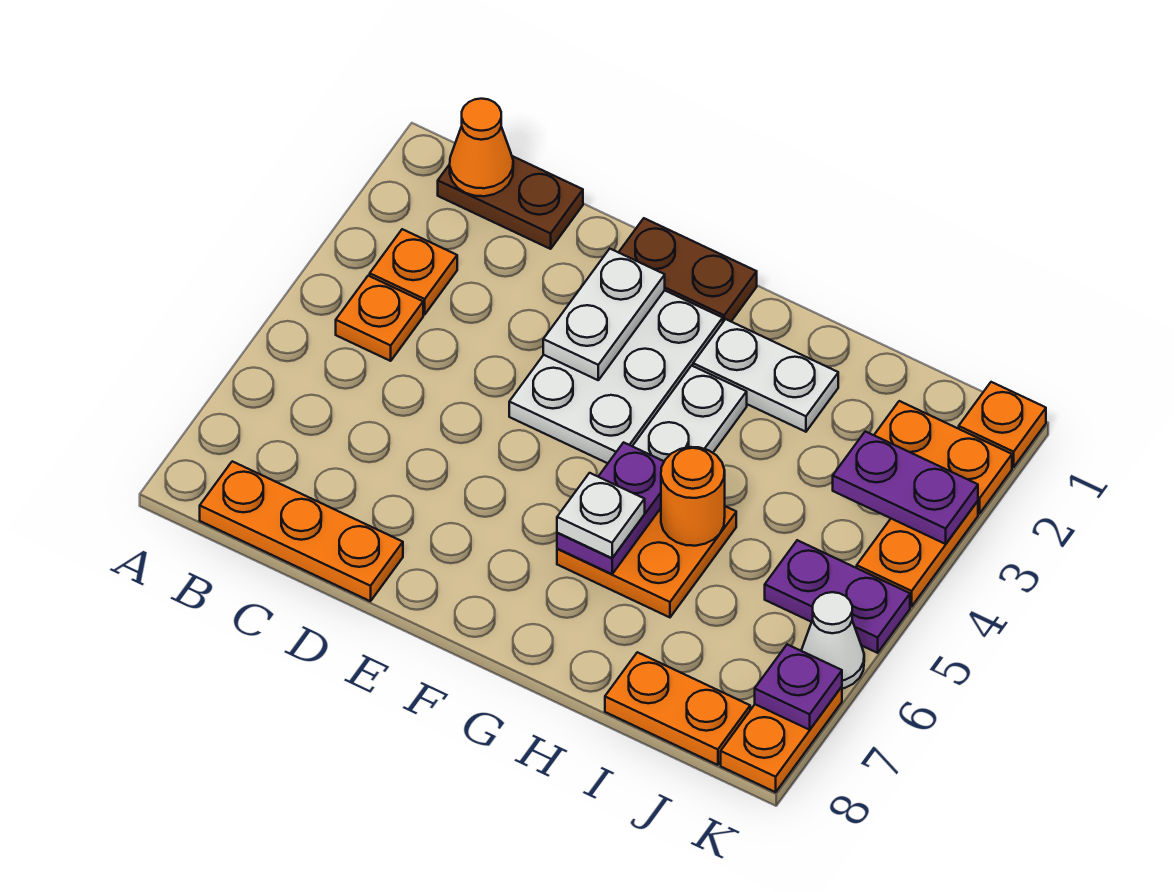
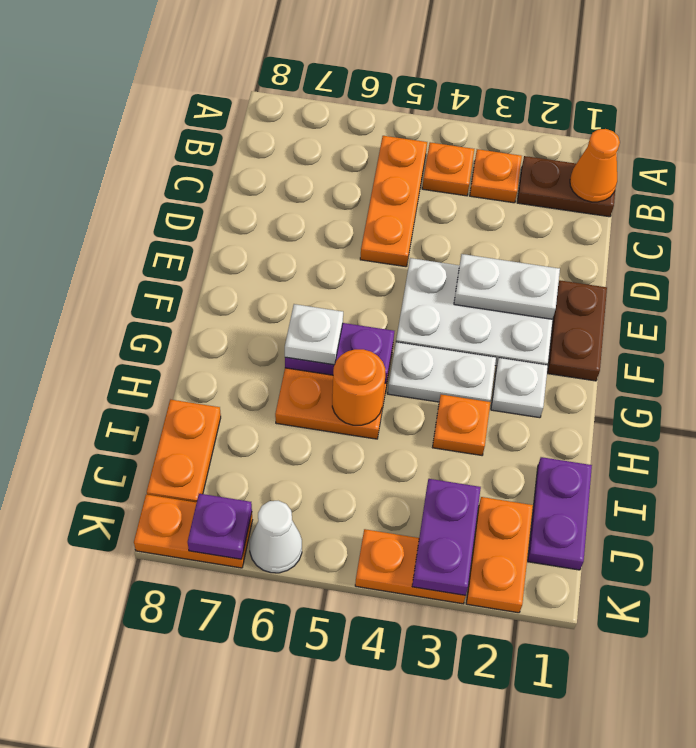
brown plate B1:C1 level 1 -> brown plate B1:B2 level 1
orange plate B8:D8 level 1 -> orange plate B5:D5 level 1
white plate G2:H2 level 1 -> white plate G2 level 1
purple plate J5:K5 level 1 -> purple plate I1:J1 level 1
orange plate K1 level 1 -> orange plate H3 level 1

